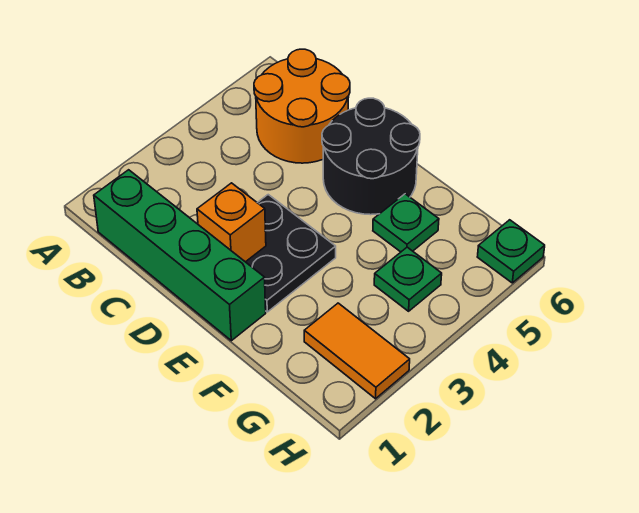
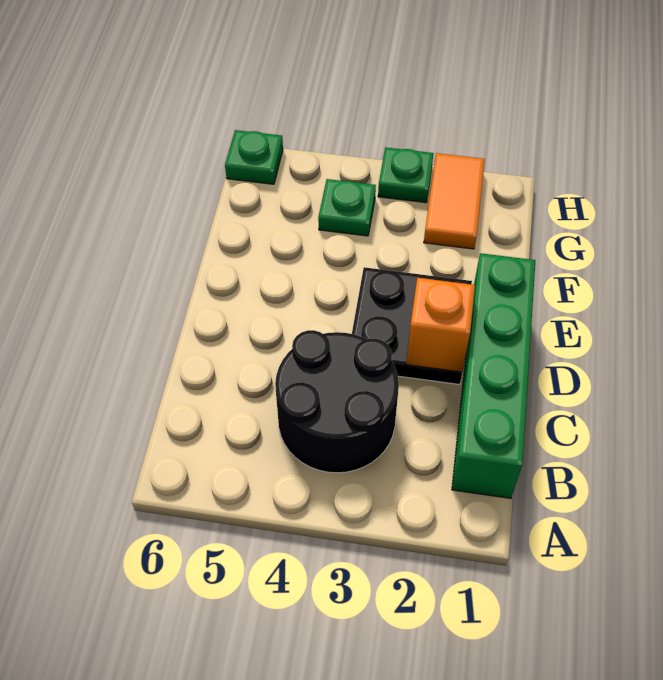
orange round brick B5:C6 level 1 -> none
black round brick D5:E6 level 1 -> black round brick B3:C4 level 1
green plate F5 level 1 -> green plate H3 level 1

